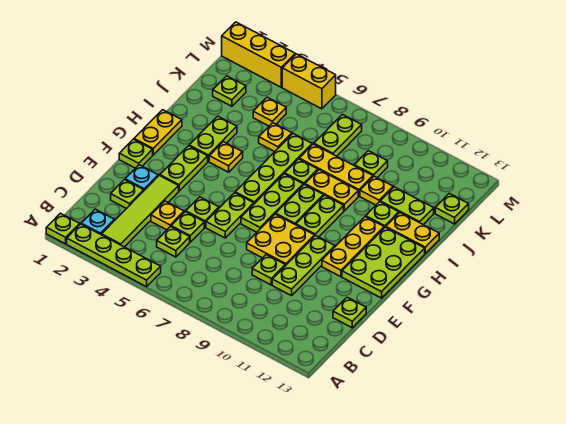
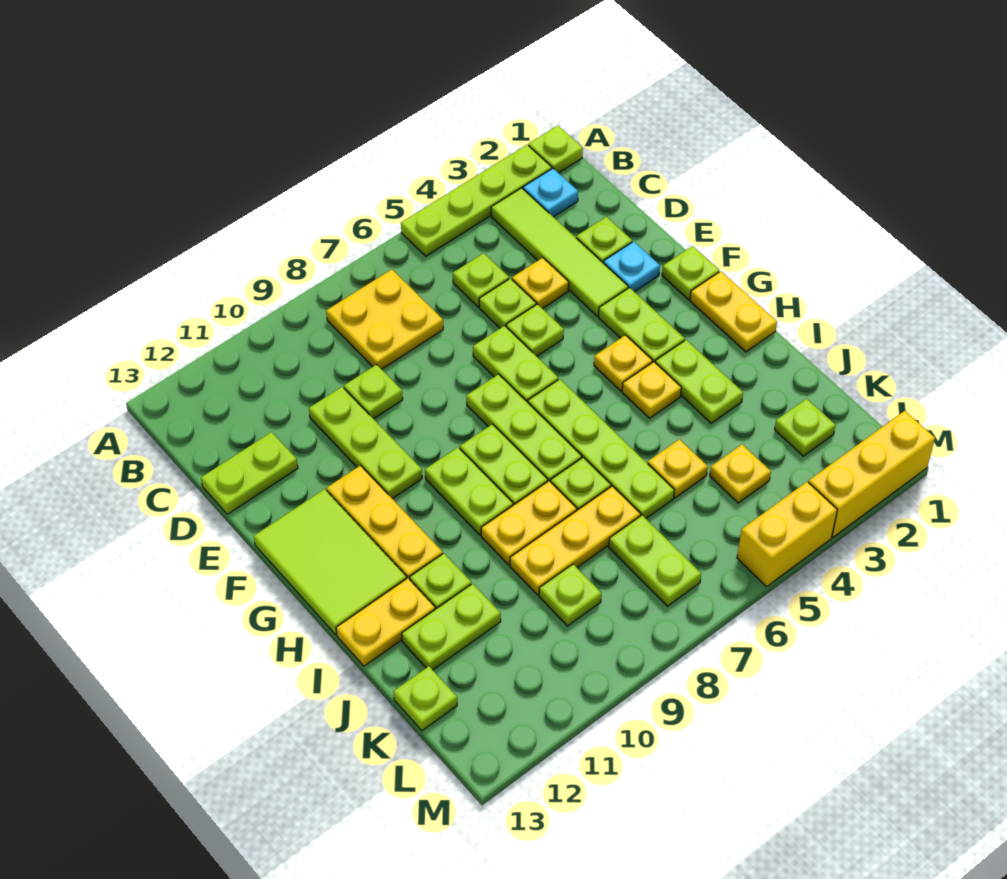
lime plate D13 level 1 -> lime plate D12:D13 level 1
yellow plate E8:F9 level 1 -> yellow plate B7:C8 level 1
lime plate F12:H13 level 1 -> lime tile F12:H13 level 1
yellow plate J10 level 1 -> yellow plate G4 level 1

